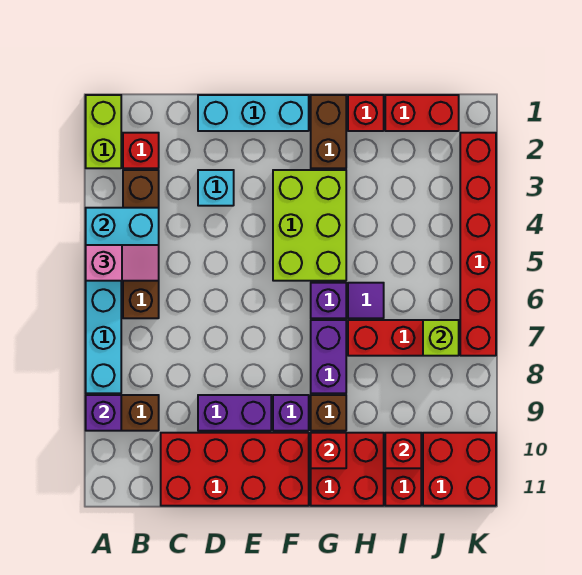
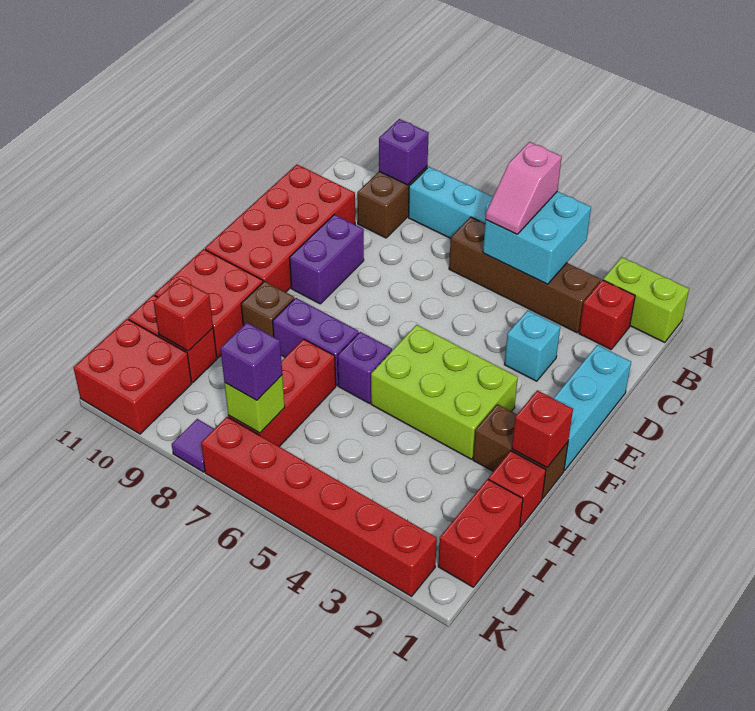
purple brick F9 level 1 -> purple brick J7 level 3
red brick G10 level 2 -> red brick G1 level 2
purple tile H6 level 1 -> purple tile K8 level 1

